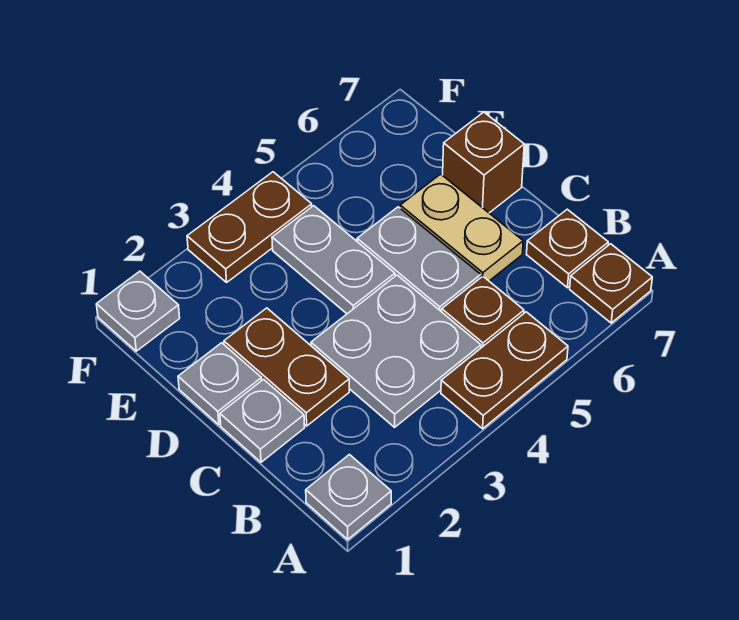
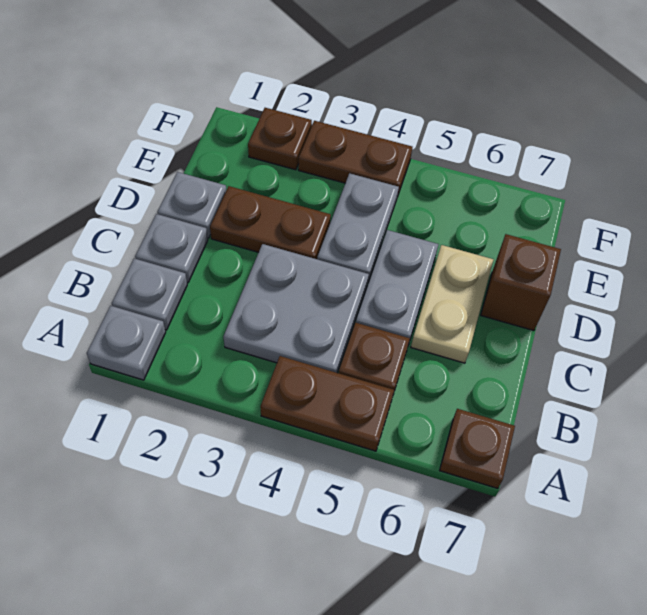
brown plate B7 level 1 -> brown plate F2 level 1
brown plate C2:D2 level 1 -> brown plate D2:D3 level 1
grey plate F1 level 1 -> grey plate B1 level 1

